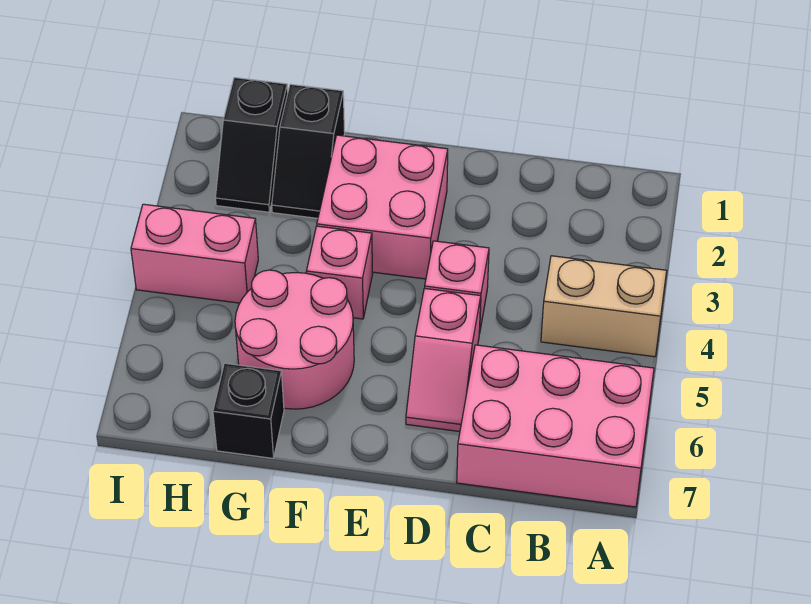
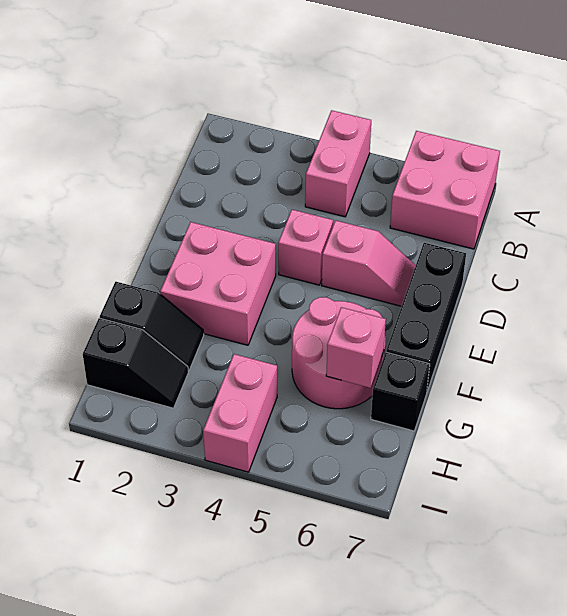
tan brick A4:B4 level 1 -> pink brick A4:B4 level 1
pink brick A6:C7 level 1 -> pink brick A6:B7 level 1
none -> black brick D7:F7 level 1
pink brick F4 level 1 -> pink brick G6 level 2

